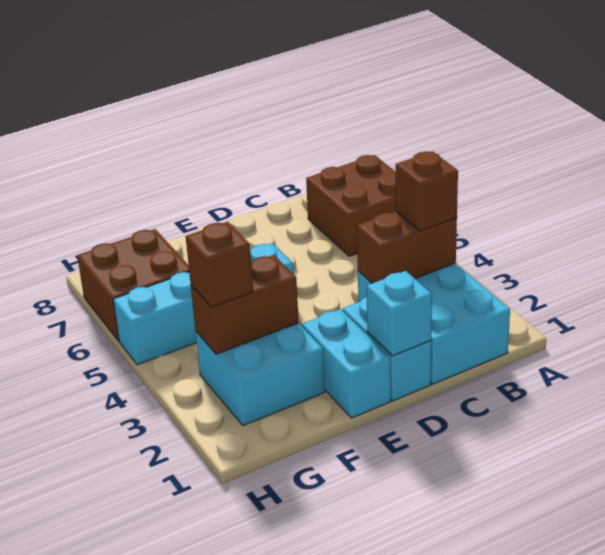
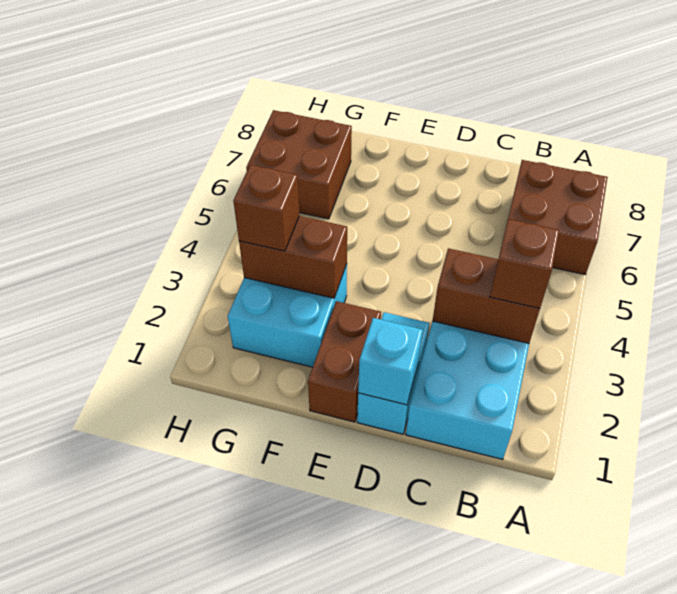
cyan brick E1:E2 level 1 -> brown brick E1:E2 level 1
cyan brick E5:H5 level 1 -> none

